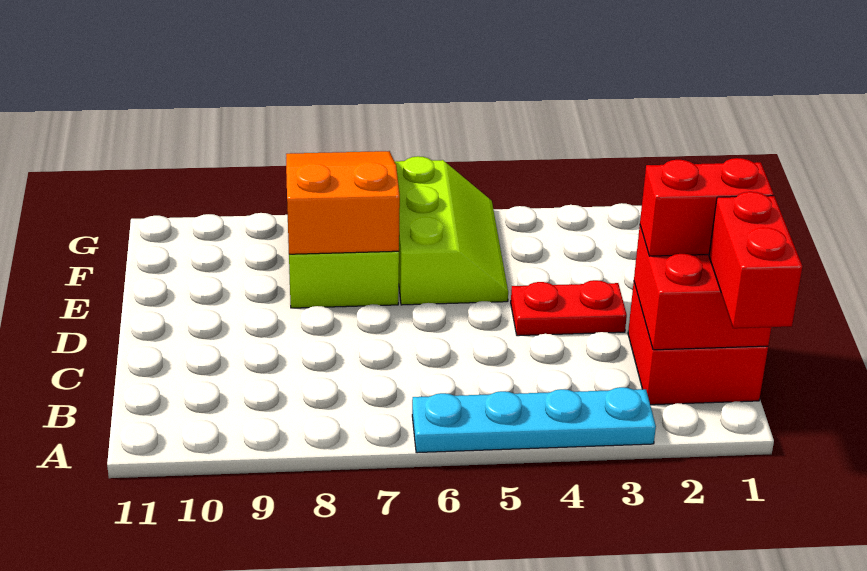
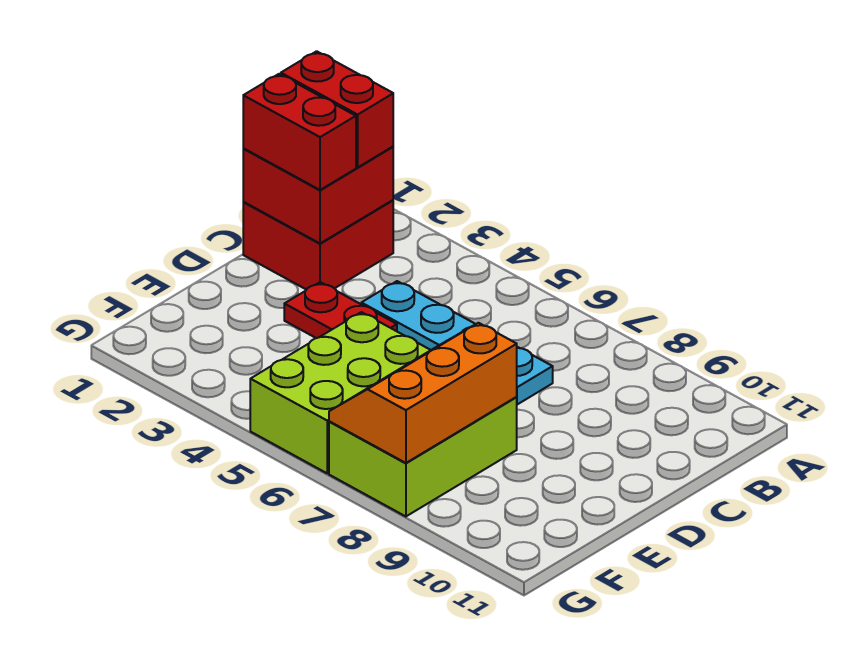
red brick A1:B1 level 3 -> red brick B1:B2 level 3
cyan plate A3:A6 level 1 -> cyan plate C4:C7 level 1
lime slope E5:G6 level 1 top 6 -> lime brick E5:G6 level 1
orange slope E7:G8 level 2 top E -> orange slope E7:G8 level 2 top 8

